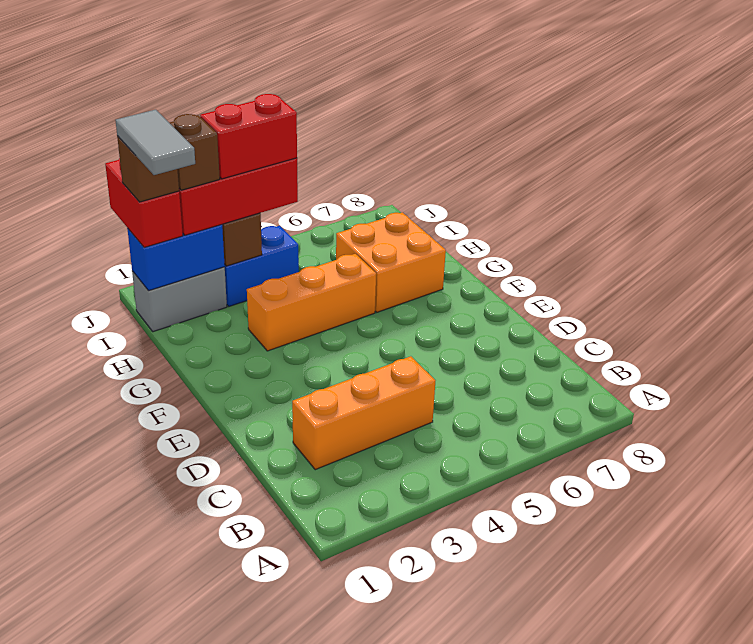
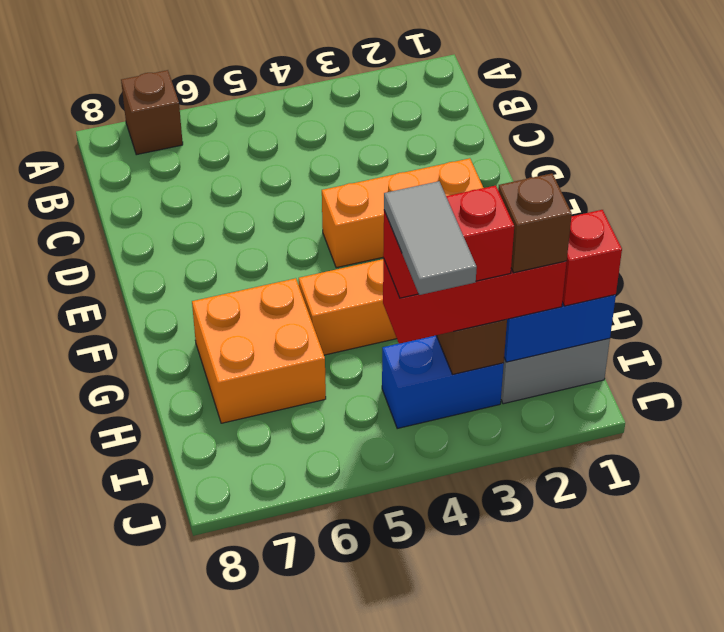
orange brick C2:C4 level 1 -> orange brick E2:E4 level 1
grey tile H1:I1 level 5 -> grey tile I4:J4 level 5
red brick I1:J1 level 3 -> red brick I1 level 3
brown brick I1 level 4 -> brown brick A7 level 1

